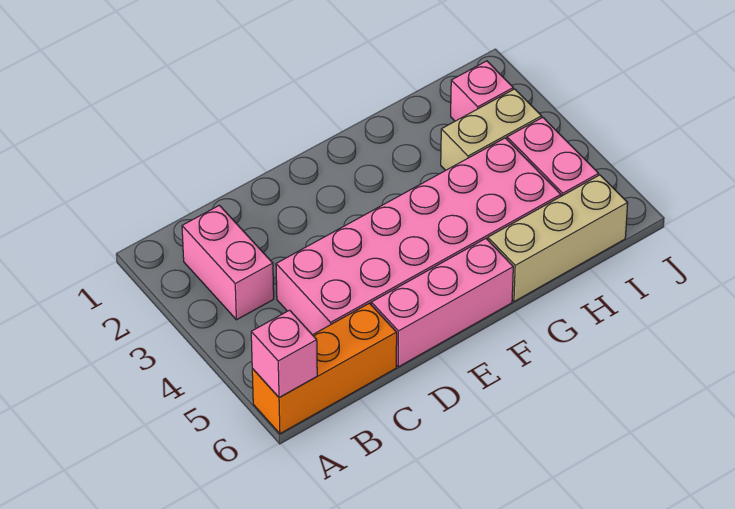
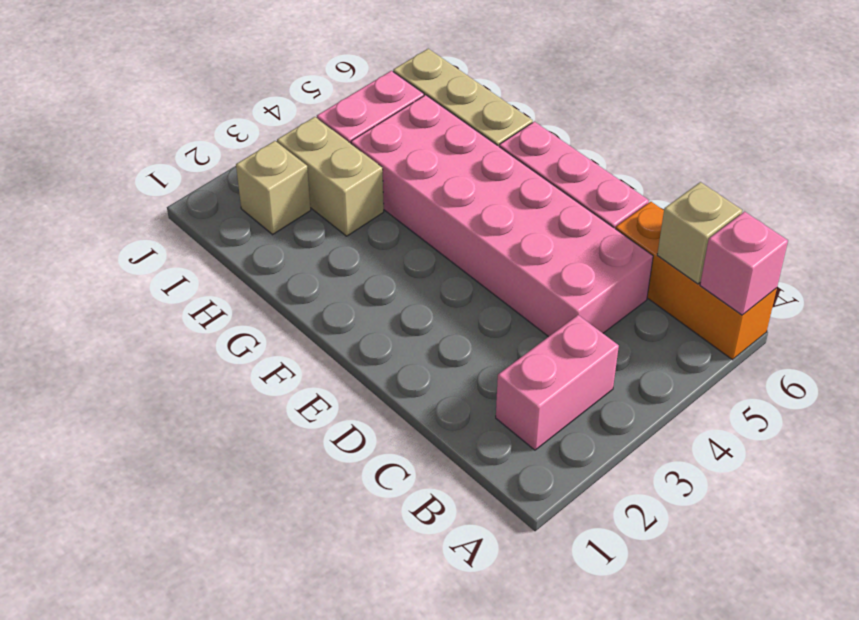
none -> tan brick B6 level 2
pink brick I2 level 1 -> tan brick I2 level 1

